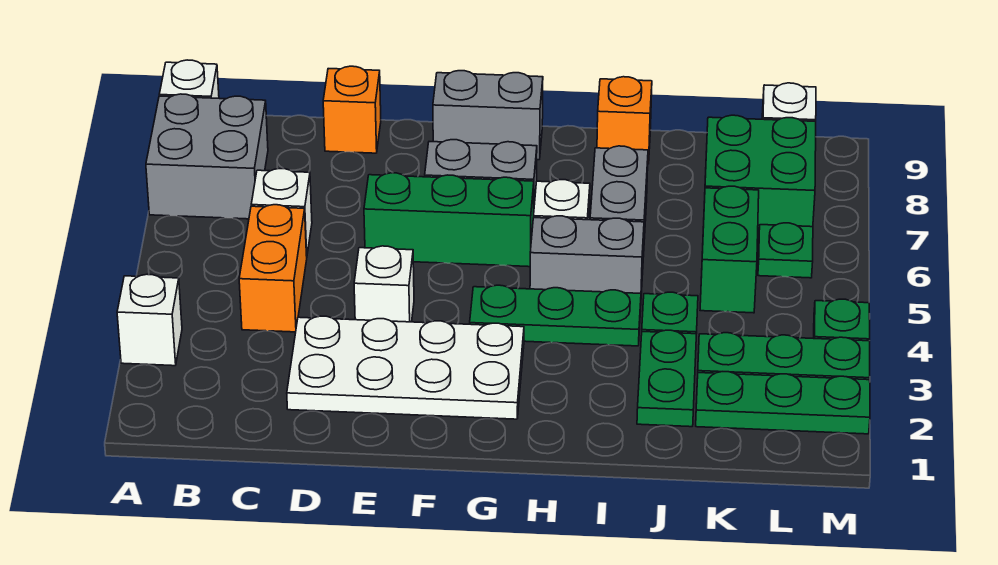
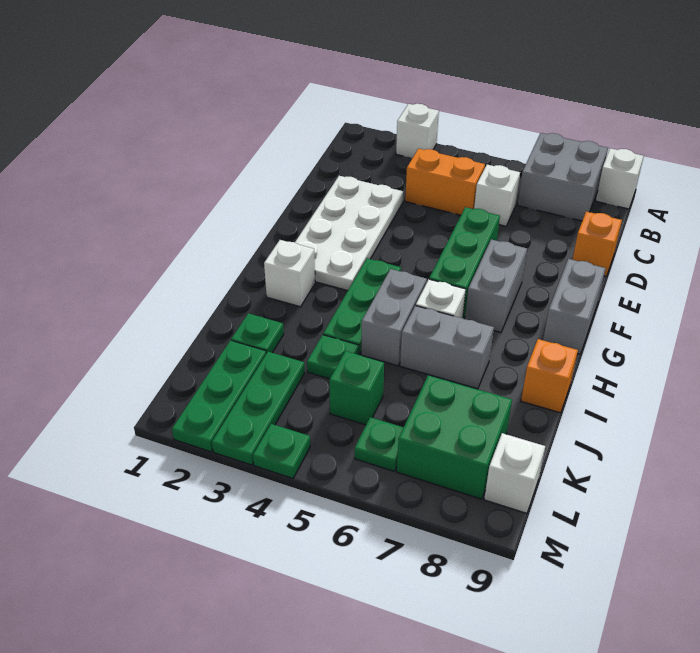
white brick E4 level 1 -> white brick H2 level 1
green plate J2:J3 level 1 -> green plate J2 level 1
green brick K5:K6 level 1 -> green brick K5 level 1

